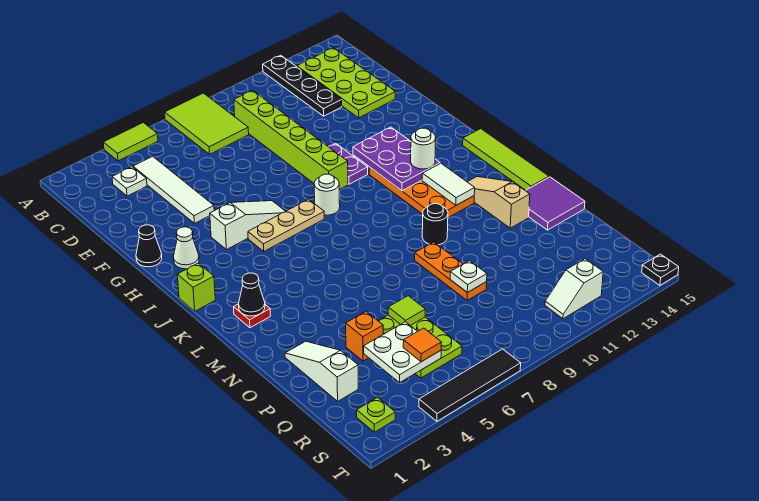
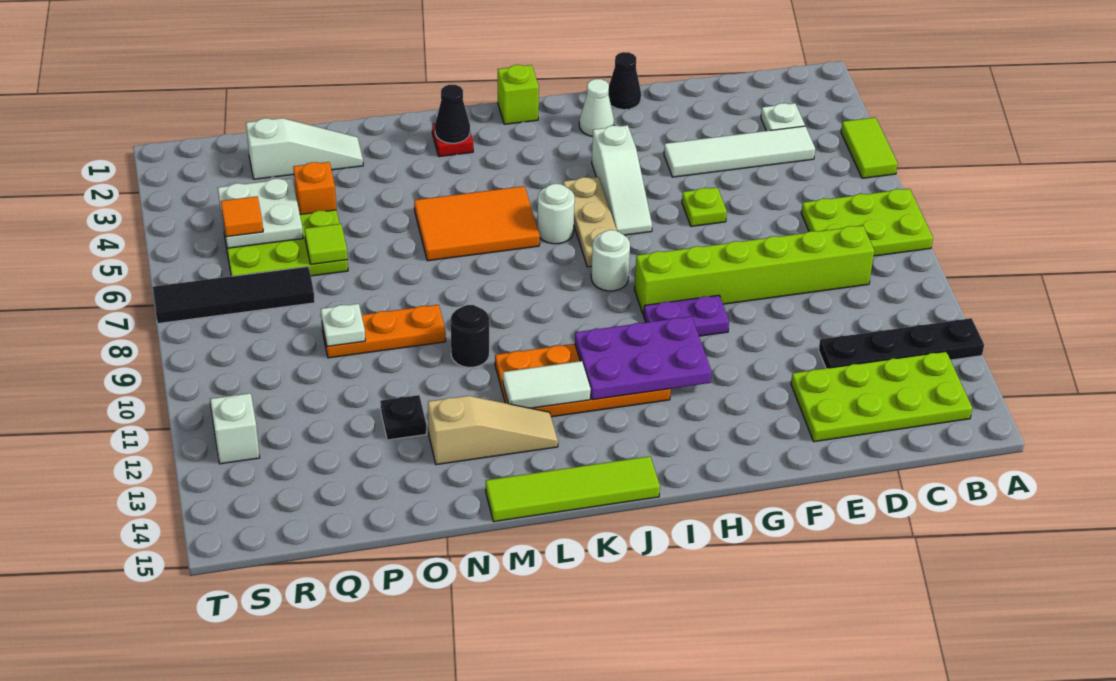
lime tile A7:C8 level 1 -> lime plate A7:C8 level 1
white round brick J12 level 3 -> white round brick J6 level 1
none -> orange tile K5:M6 level 1
purple tile N14:O15 level 1 -> none
lime plate S2 level 1 -> lime plate F6 level 1
black tile T4:T7 level 1 -> black tile Q7:T7 level 1
black plate T15 level 1 -> black plate O12 level 1

